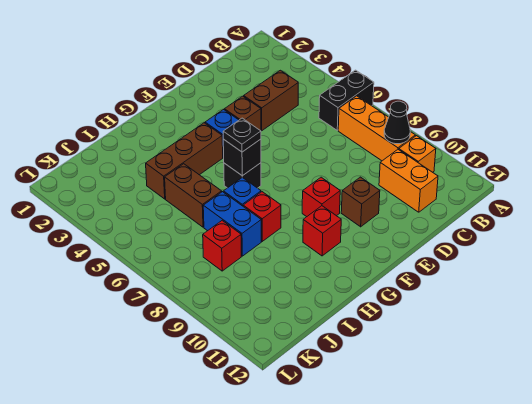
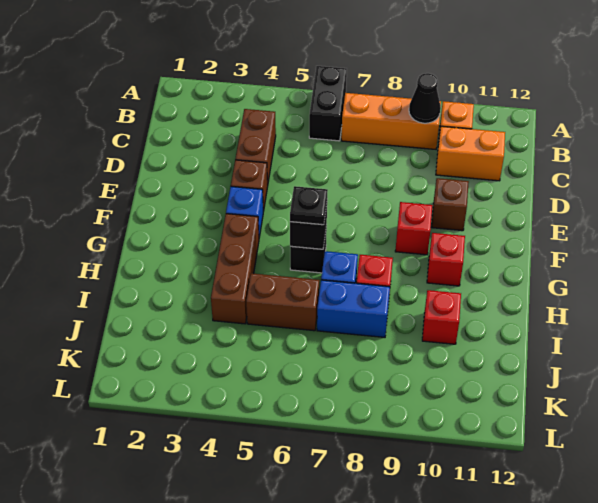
red brick J8 level 1 -> red brick I10 level 1

